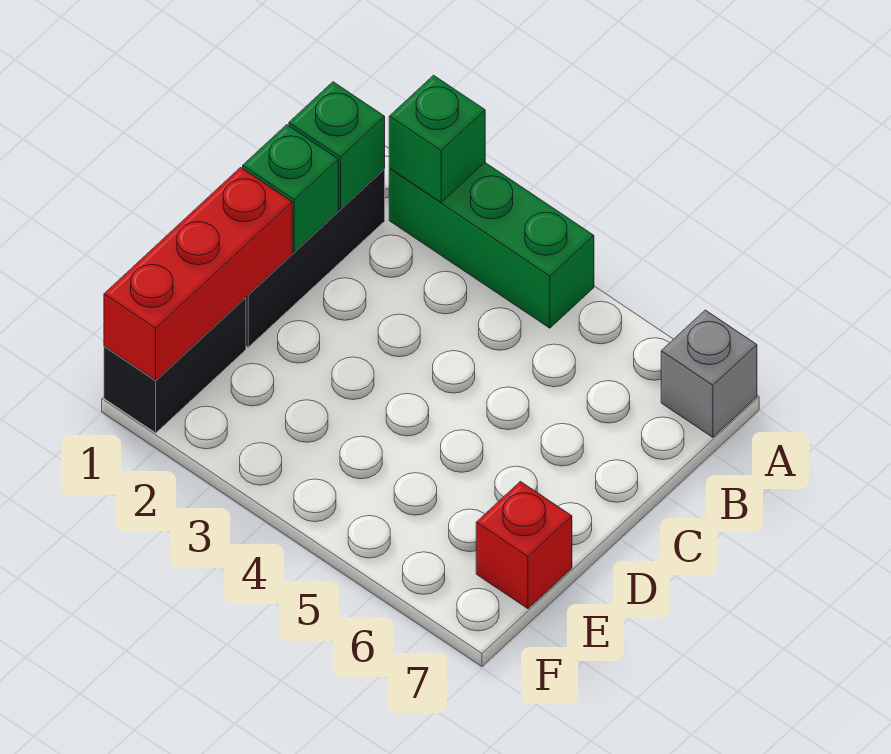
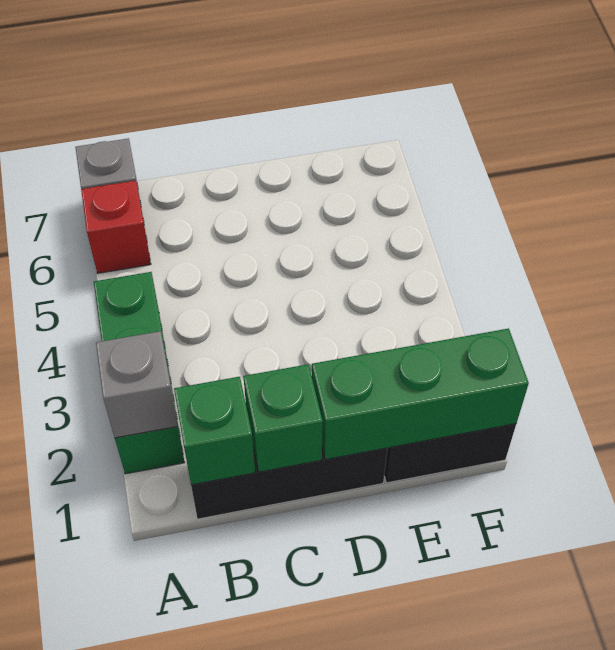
green brick A2 level 2 -> grey brick A2 level 2
red brick D1:F1 level 2 -> green brick D1:F1 level 2
red brick E7 level 1 -> red brick A6 level 1

